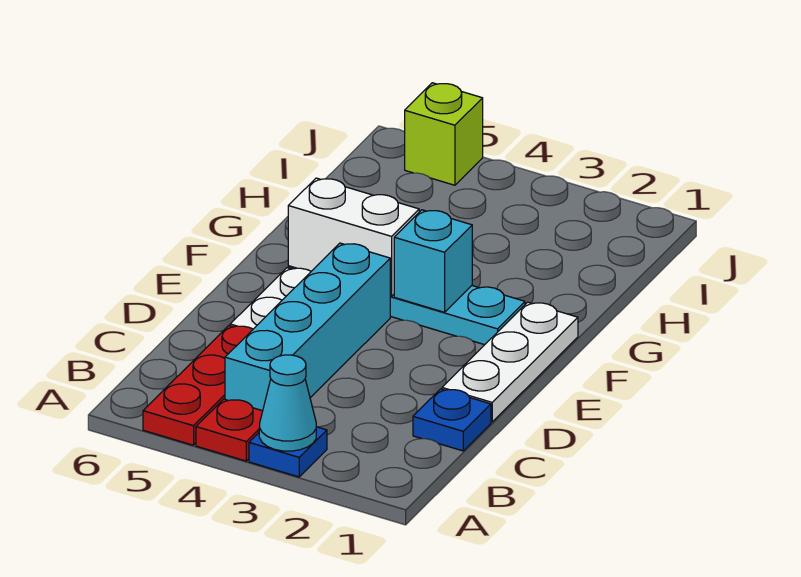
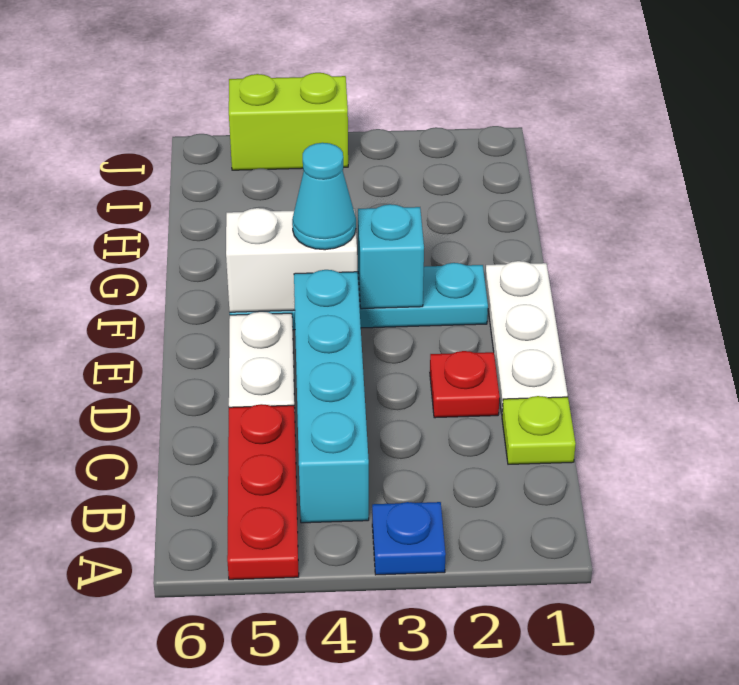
cyan cone A3 level 2 -> cyan cone F4 level 3
red plate A4 level 1 -> red plate D2 level 1
blue plate C1 level 1 -> lime plate C1 level 1
lime brick J5 level 1 -> lime brick J4:J5 level 1

